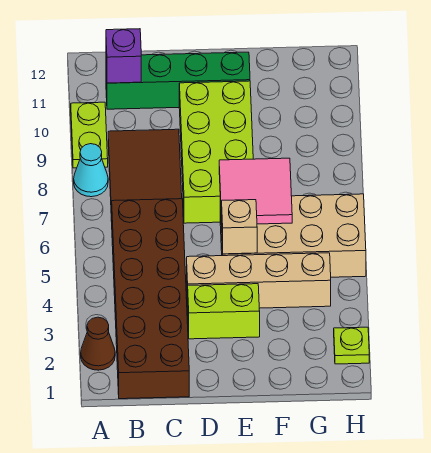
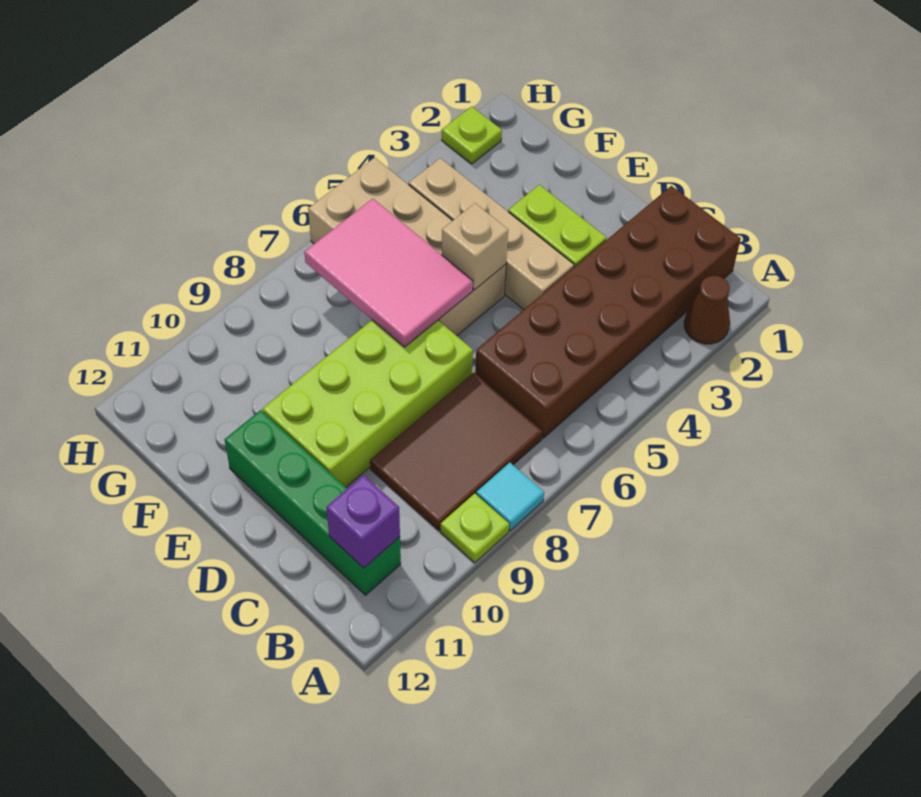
cyan cone A8 level 1 -> cyan tile A8 level 1
lime plate A9:A10 level 1 -> lime plate A9 level 1
pink tile E6:F7 level 2 -> pink tile E6:G7 level 2

